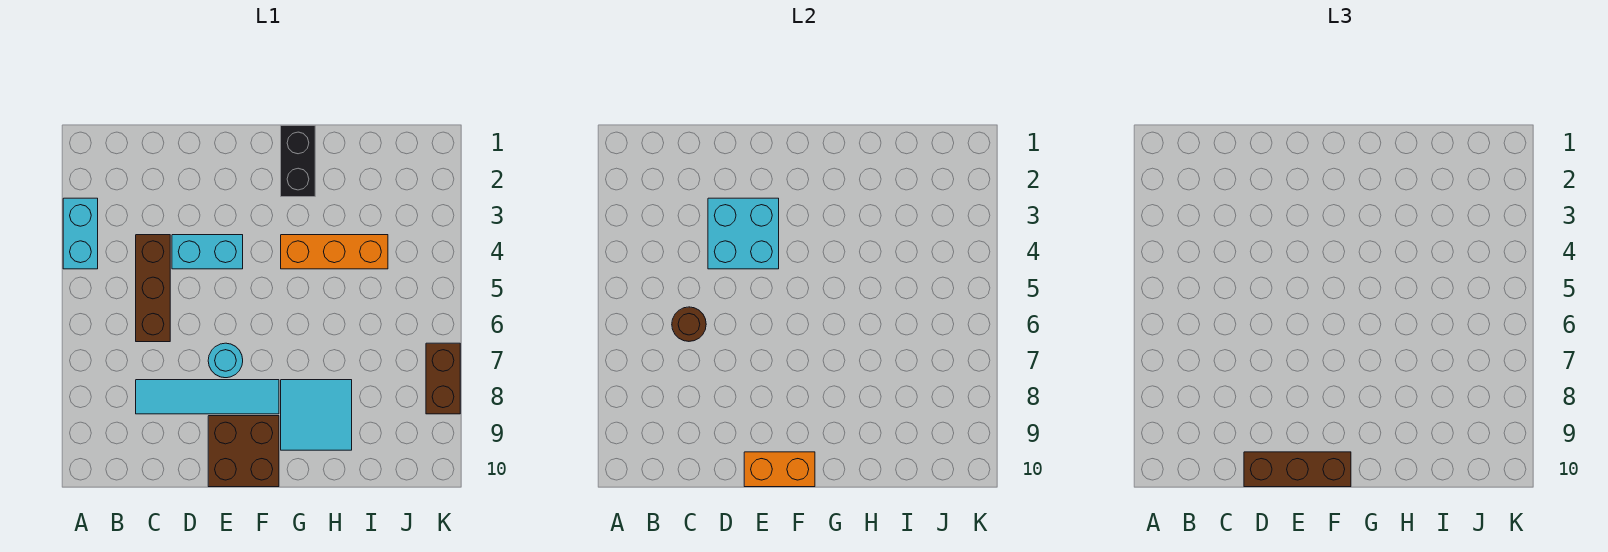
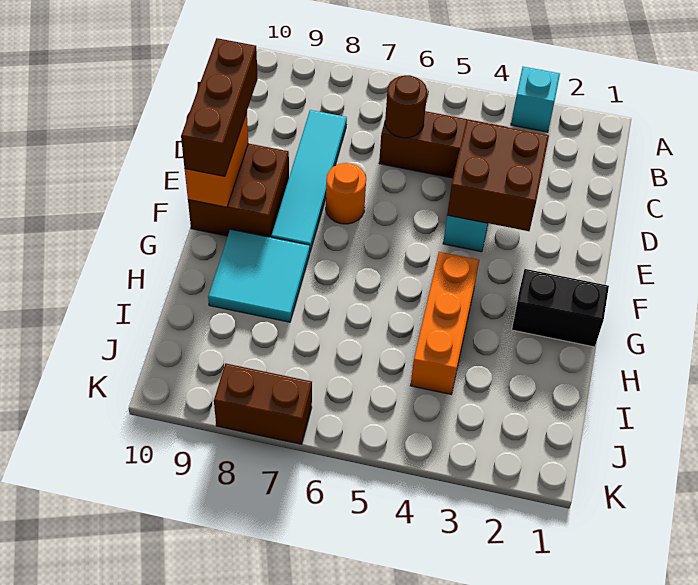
cyan brick A3:A4 level 1 -> cyan brick A3 level 1
cyan brick D3:E4 level 2 -> brown brick D3:E4 level 2
cyan round brick E7 level 1 -> orange round brick E7 level 1

